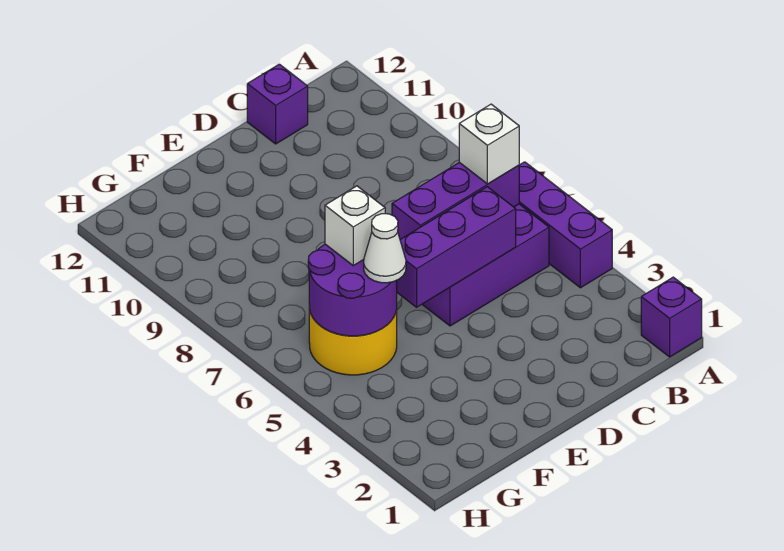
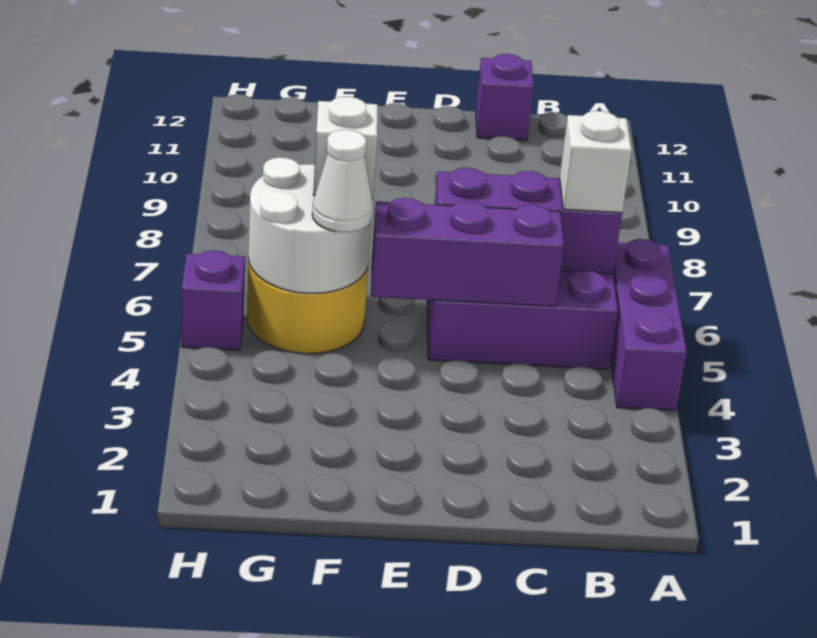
purple brick A1 level 1 -> purple brick H5 level 1
purple round brick F5:G6 level 2 -> white round brick F5:G6 level 2

